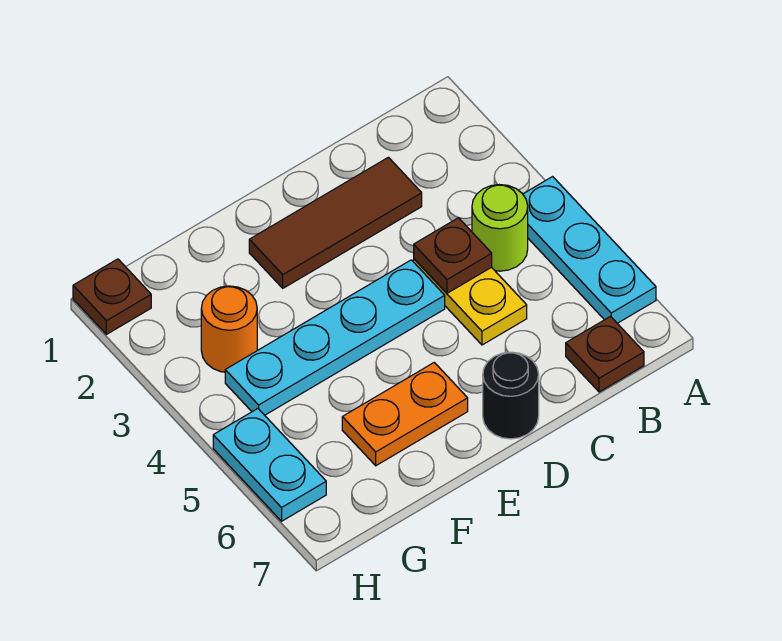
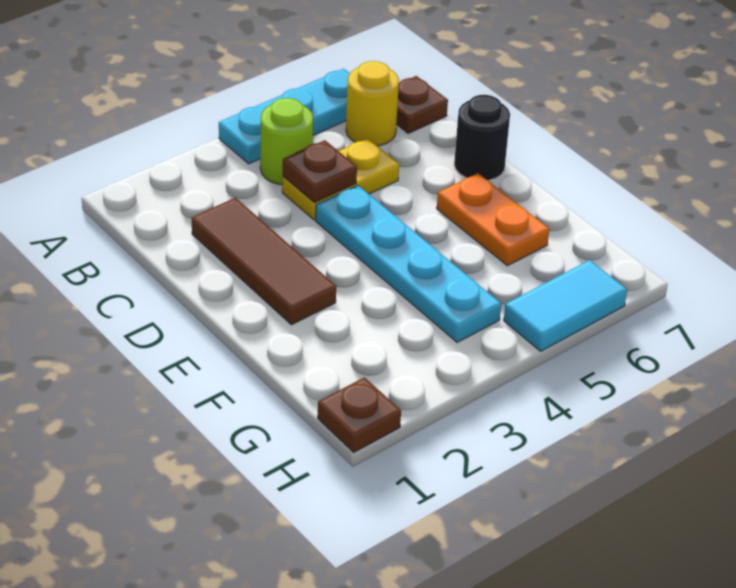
none -> yellow round brick B6 level 1
orange round brick G3 level 1 -> none
cyan plate H5:H6 level 1 -> cyan tile H5:H6 level 1

